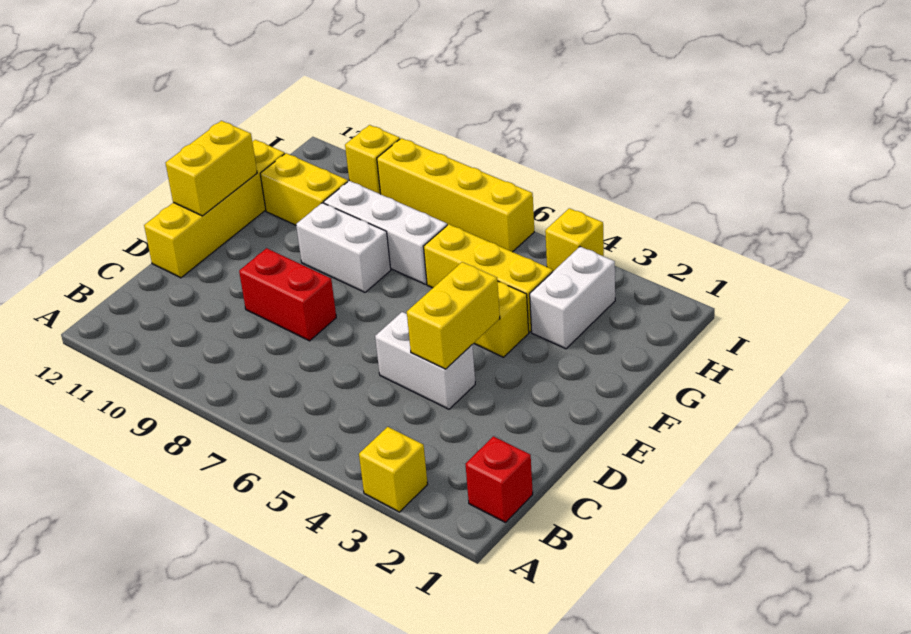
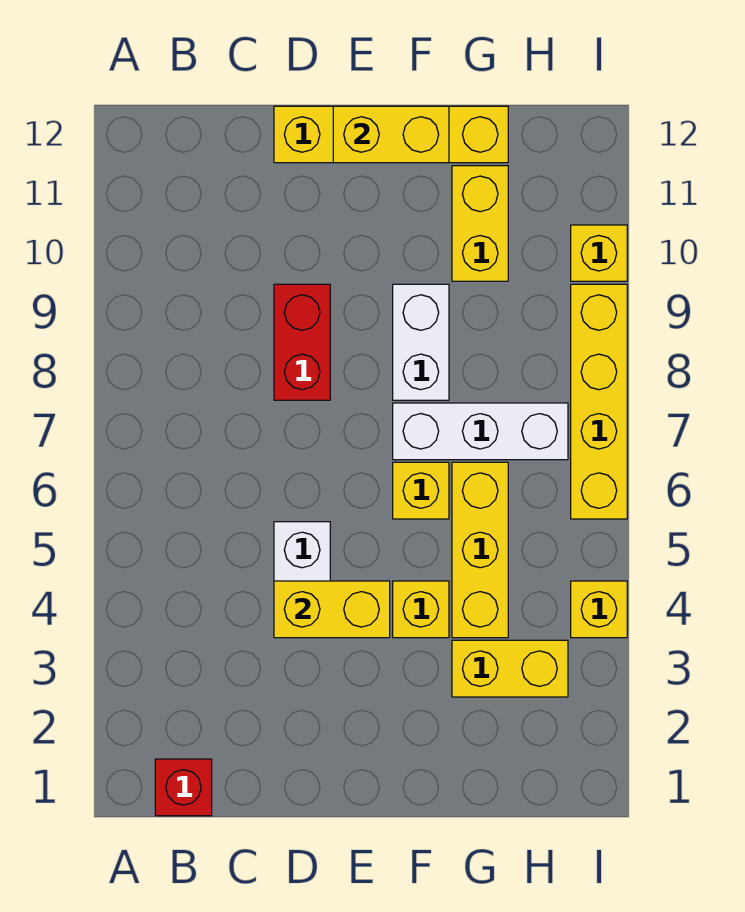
yellow brick A3 level 1 -> yellow brick F6 level 1
white brick G3:H3 level 1 -> yellow brick G3:H3 level 1
white brick G7:G9 level 1 -> white brick F7:H7 level 1

